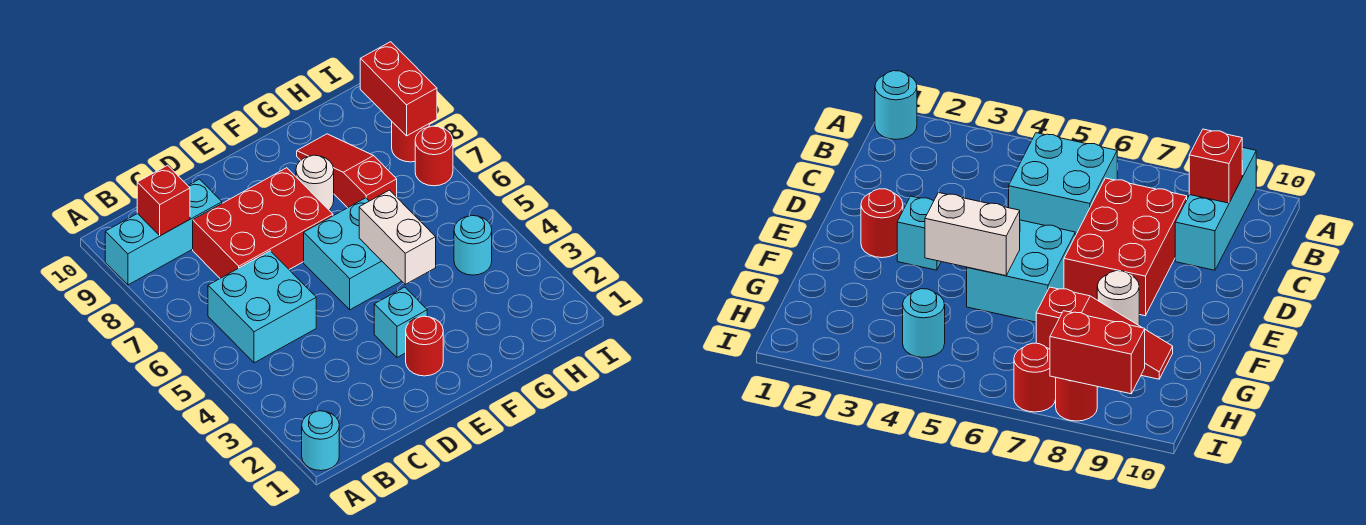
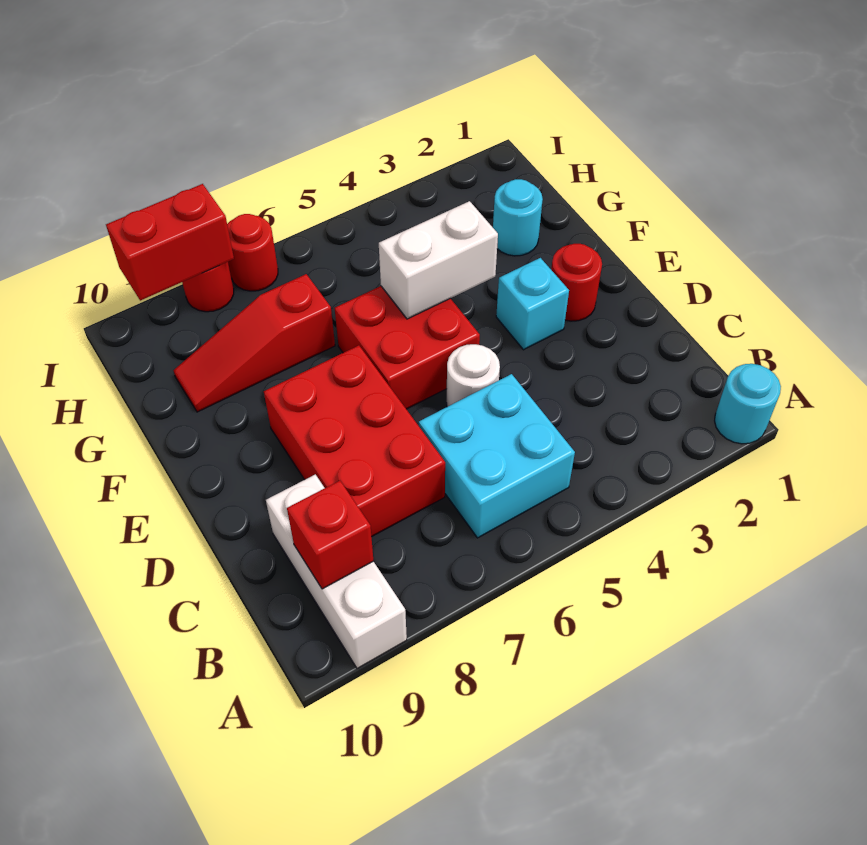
cyan brick A9:C9 level 1 -> white brick A9:C9 level 1
cyan brick E5:F6 level 1 -> red brick E5:F6 level 1
white round brick F8 level 1 -> white round brick D5 level 1
cyan round brick H4 level 1 -> cyan round brick G2 level 1

